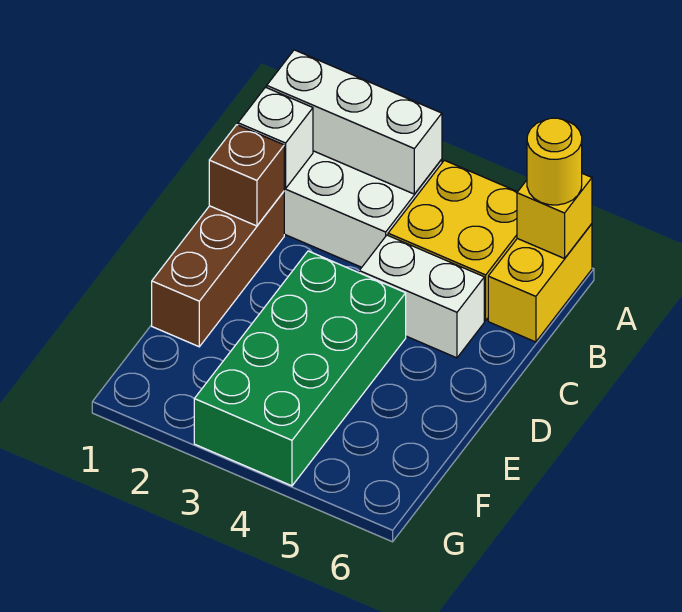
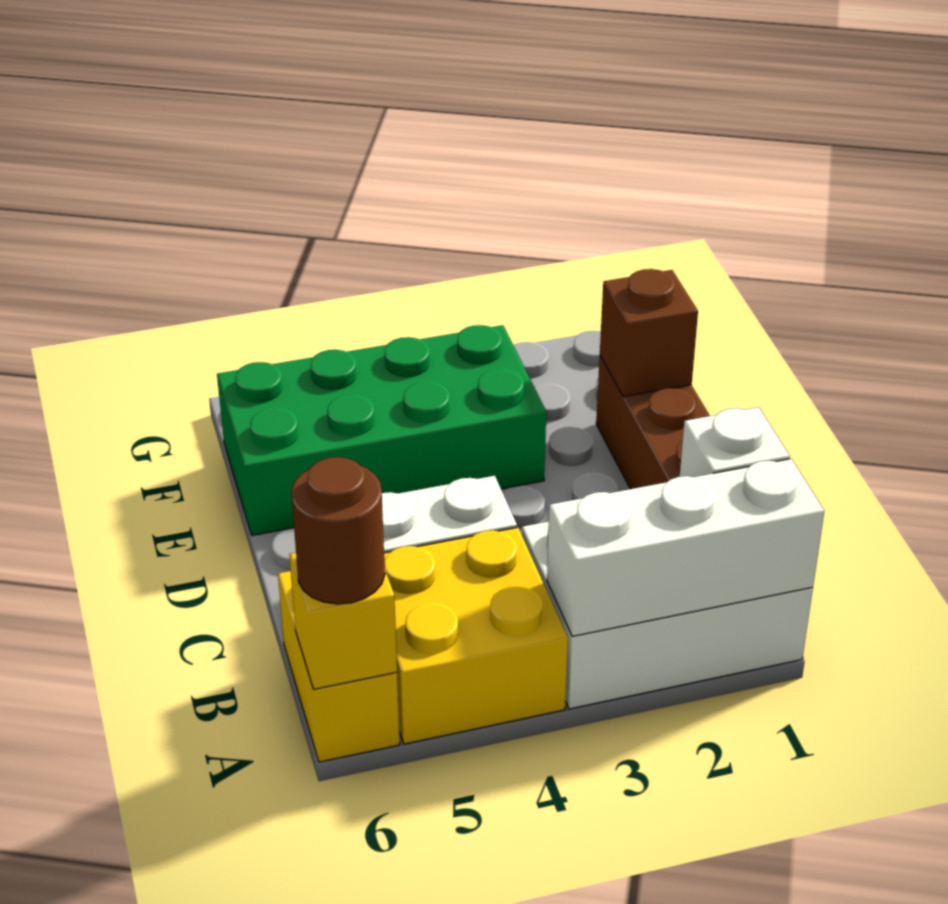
yellow round brick A6 level 3 -> brown round brick A6 level 3
brown brick C1 level 2 -> brown brick E1 level 2
green brick D3:G4 level 1 -> green brick E3:F6 level 1

